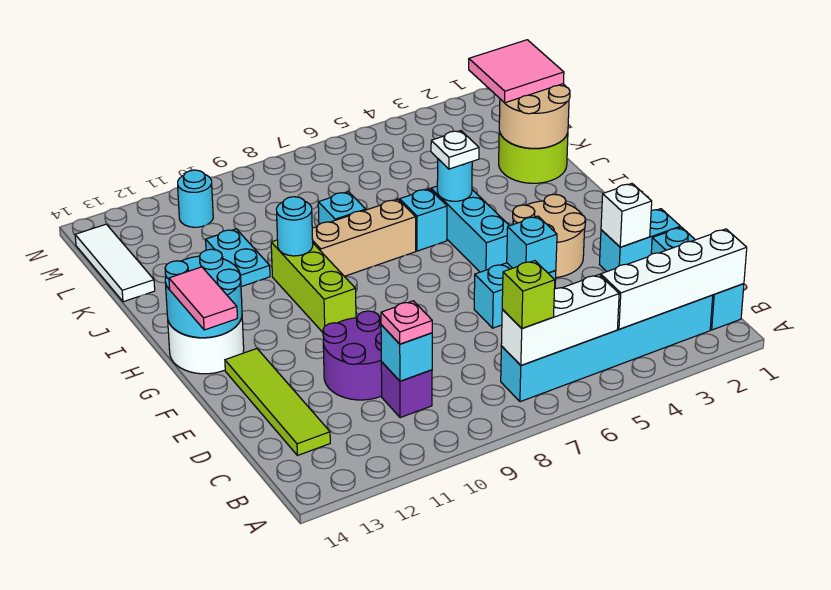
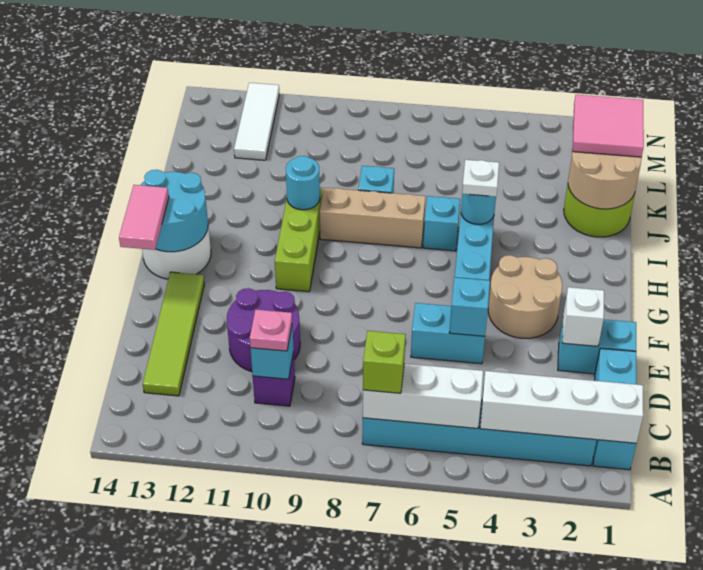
cyan plate J11:K11 level 1 -> none
white tile K14:M14 level 1 -> white tile L12:N12 level 1
cyan round brick M11 level 1 -> none

